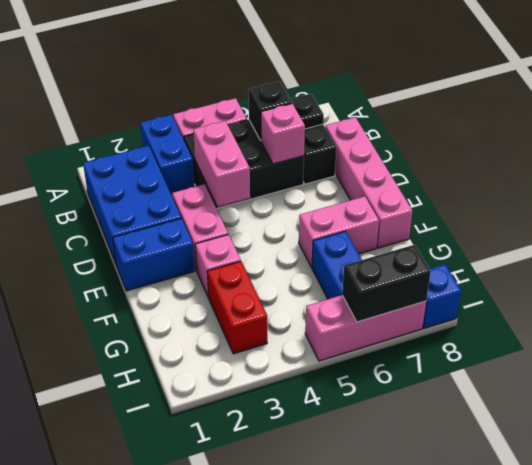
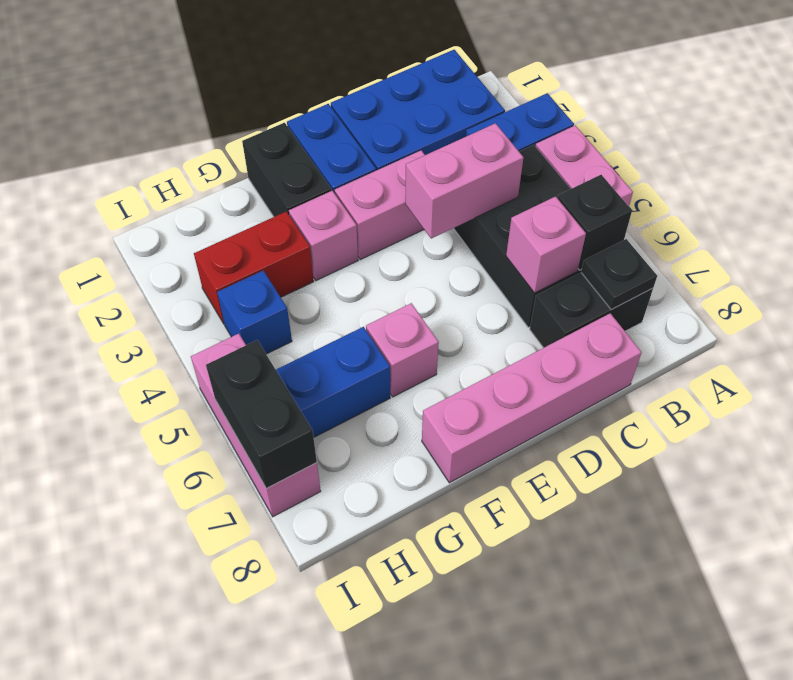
none -> black brick F1:F2 level 1
pink brick F6:F7 level 1 -> pink brick F6 level 1
blue brick I8 level 1 -> blue brick H4 level 1

